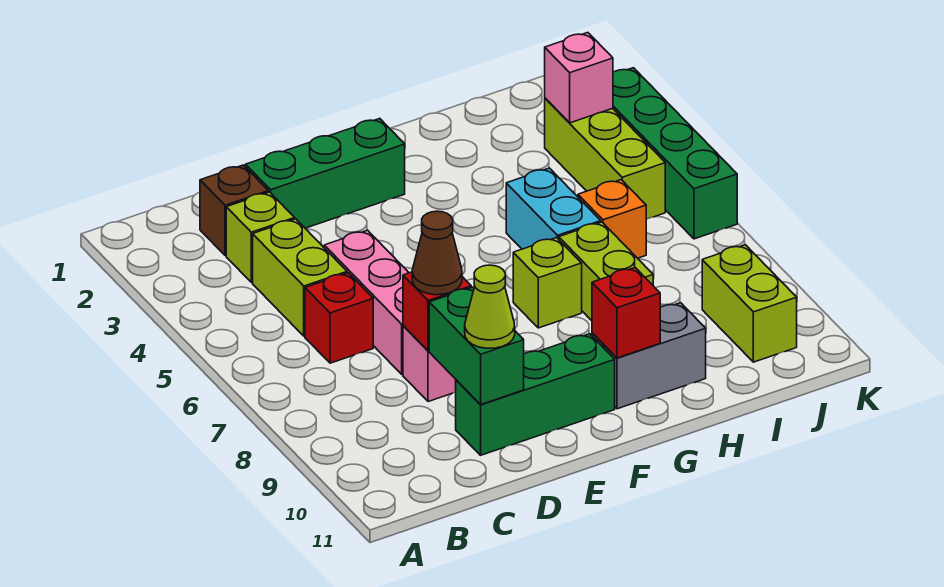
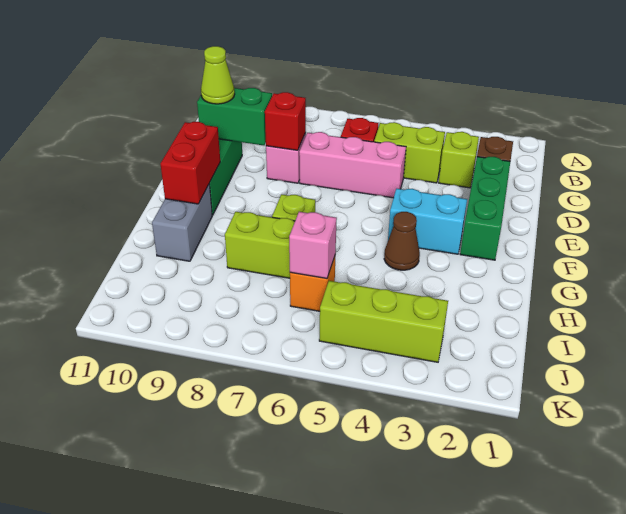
brown cone D8 level 3 -> brown cone G4 level 1
red brick G10 level 2 -> red brick F10:G10 level 2
cyan brick H5:H6 level 1 -> cyan brick F3:F4 level 1
pink brick J3 level 2 -> pink brick I6 level 2
lime brick J9:J10 level 1 -> none
green brick K3:K6 level 1 -> none

